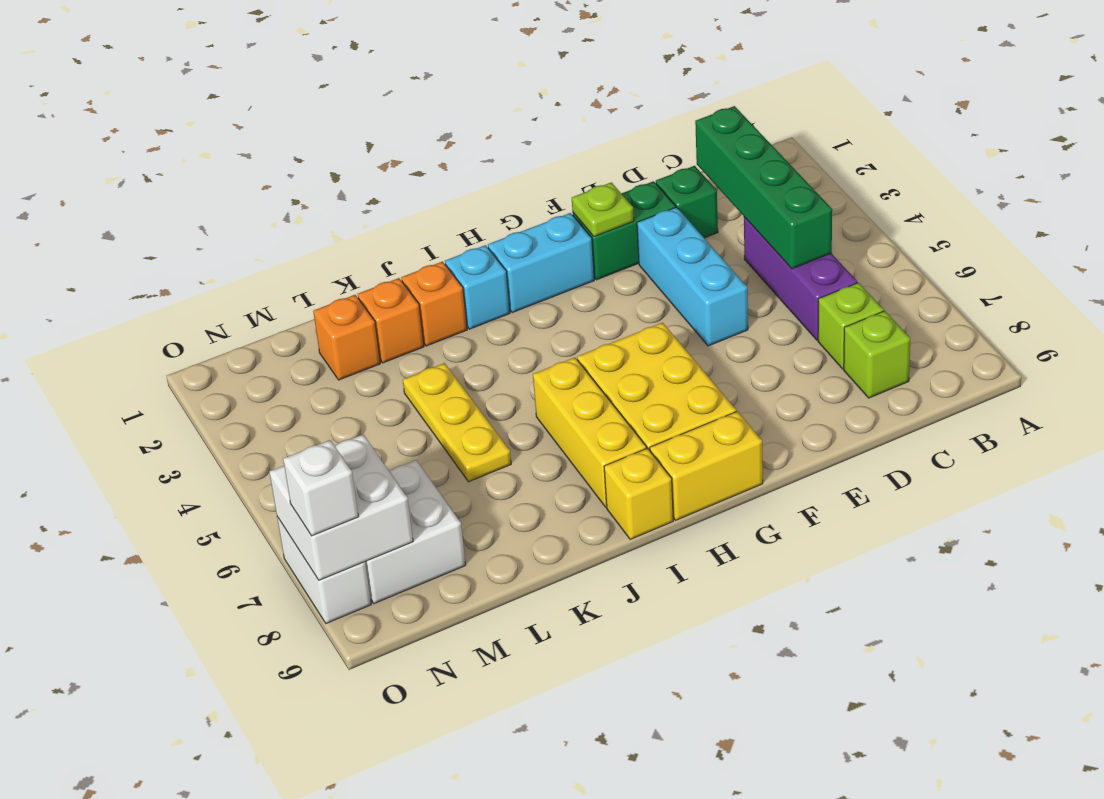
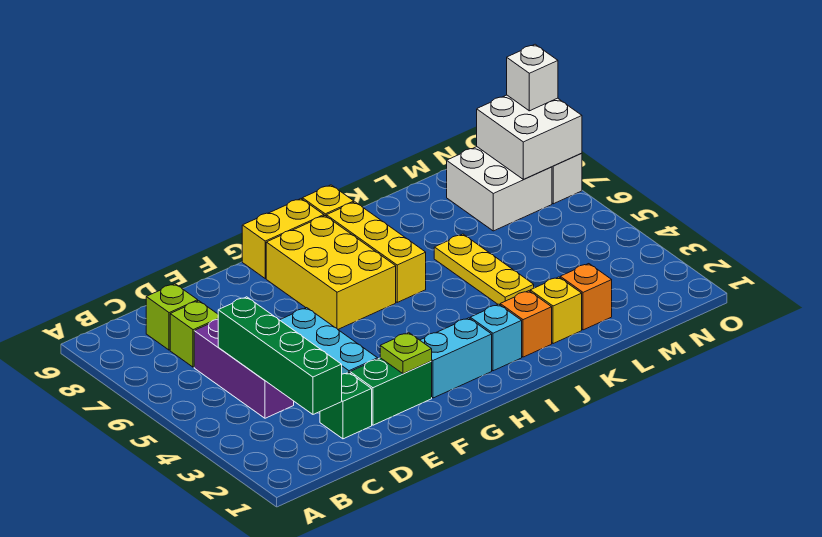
orange brick K2 level 1 -> yellow brick K2 level 1

